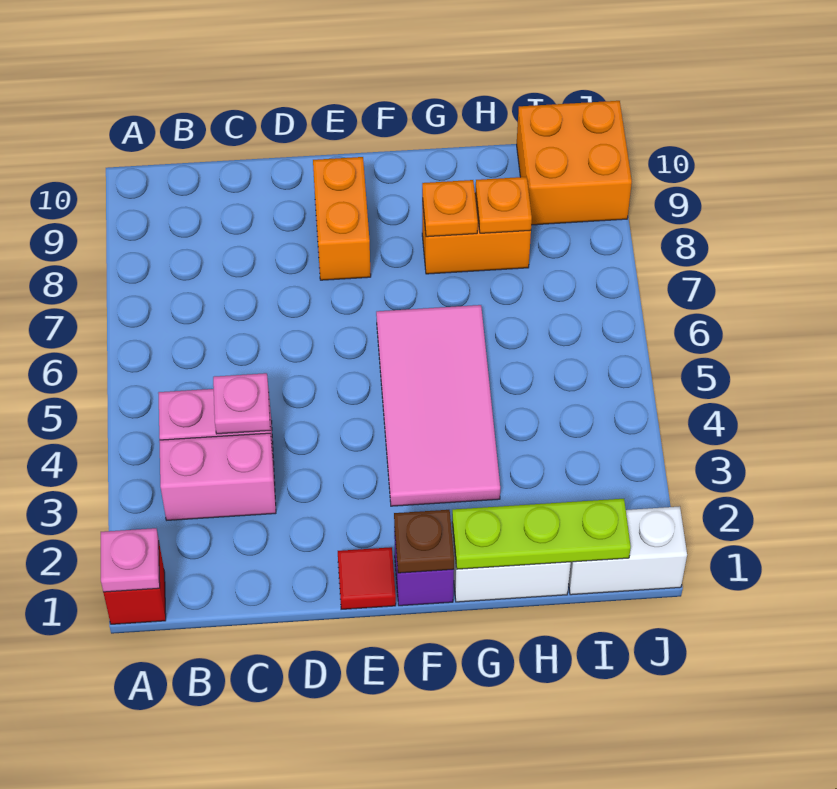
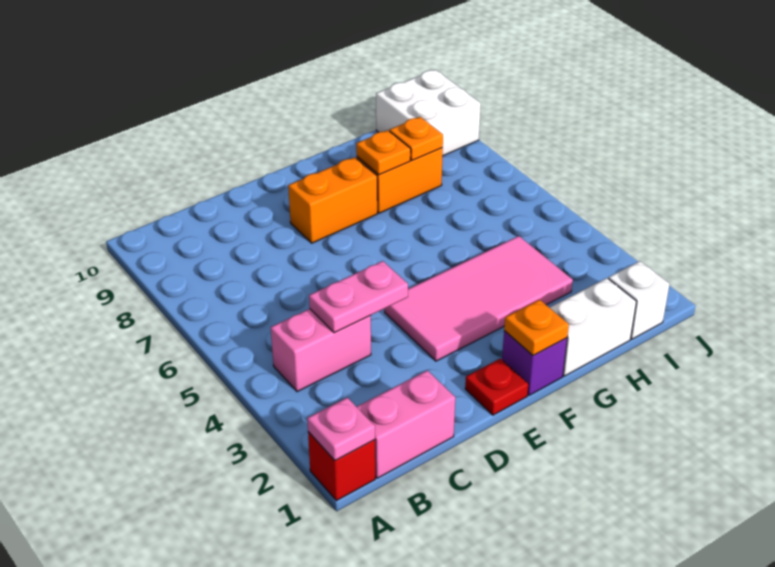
pink brick B3:C3 level 1 -> pink brick B1:C1 level 1
pink plate C4 level 2 -> pink plate C4:D4 level 2
red tile E1 level 1 -> red plate E1 level 1
orange brick E8:E9 level 1 -> orange brick E8:F8 level 1
brown plate F1 level 2 -> orange plate F1 level 2
pink tile F3:G6 level 1 -> pink tile E3:H4 level 1
lime plate G1:I1 level 2 -> none
white brick I1:J1 level 1 -> white brick I1 level 1
orange brick I9:J10 level 1 -> white brick I9:J10 level 1

